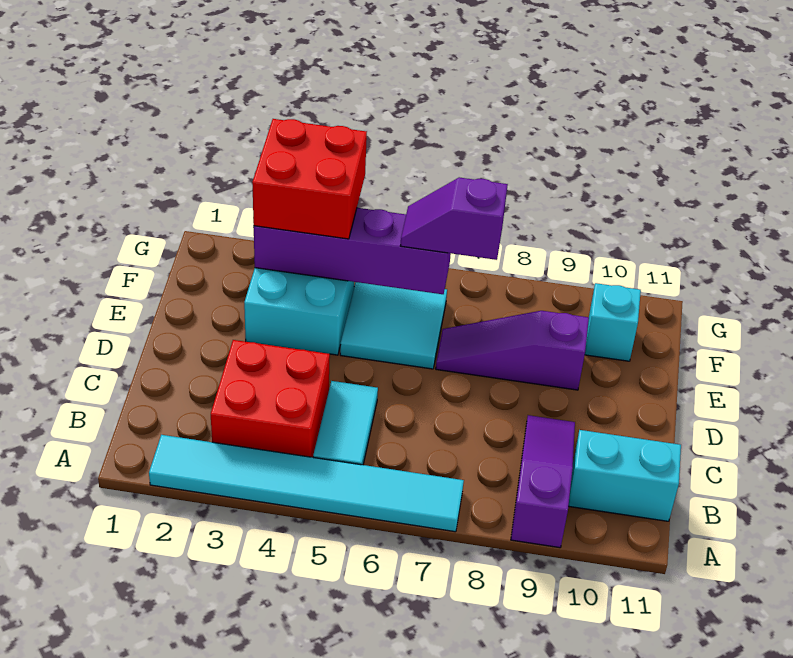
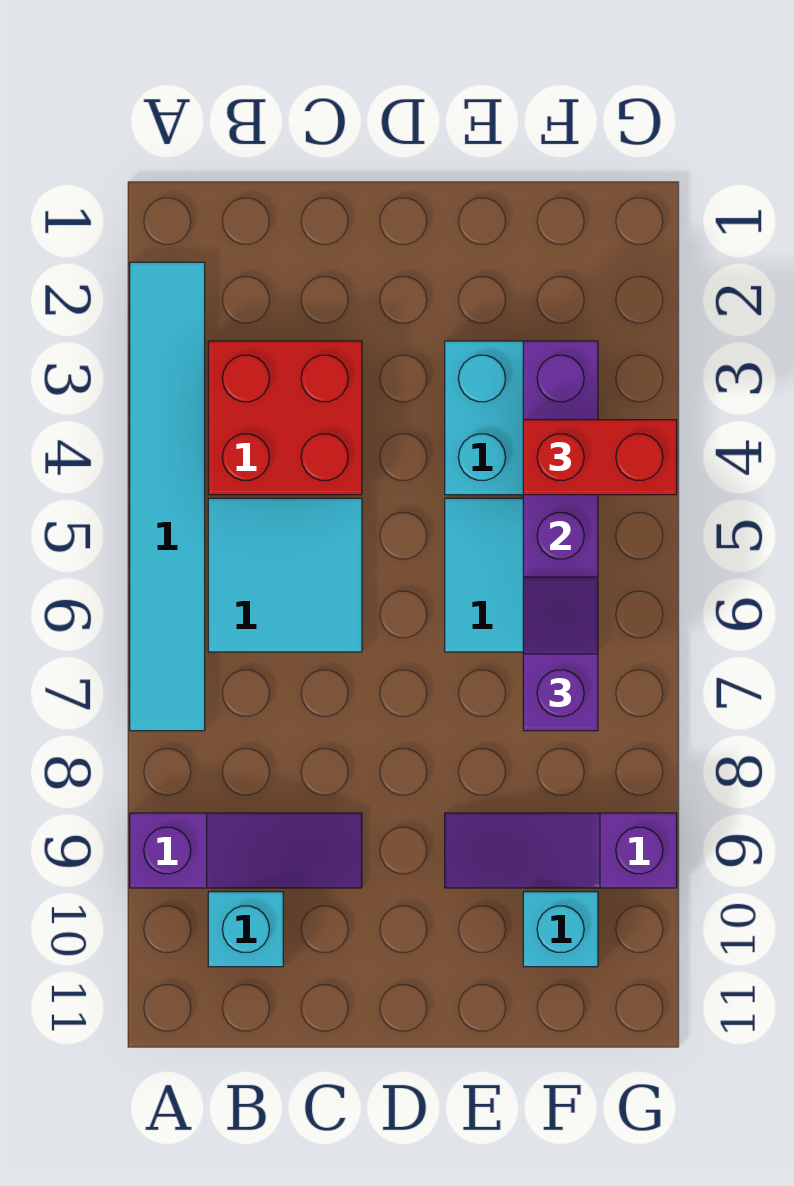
cyan tile B5:C5 level 1 -> cyan tile B5:C6 level 1
cyan brick B10:B11 level 1 -> cyan brick B10 level 1
purple slope E7:E9 level 1 top 9 -> purple slope E9:G9 level 1 top G
red brick F3:G4 level 3 -> red brick F4:G4 level 3

